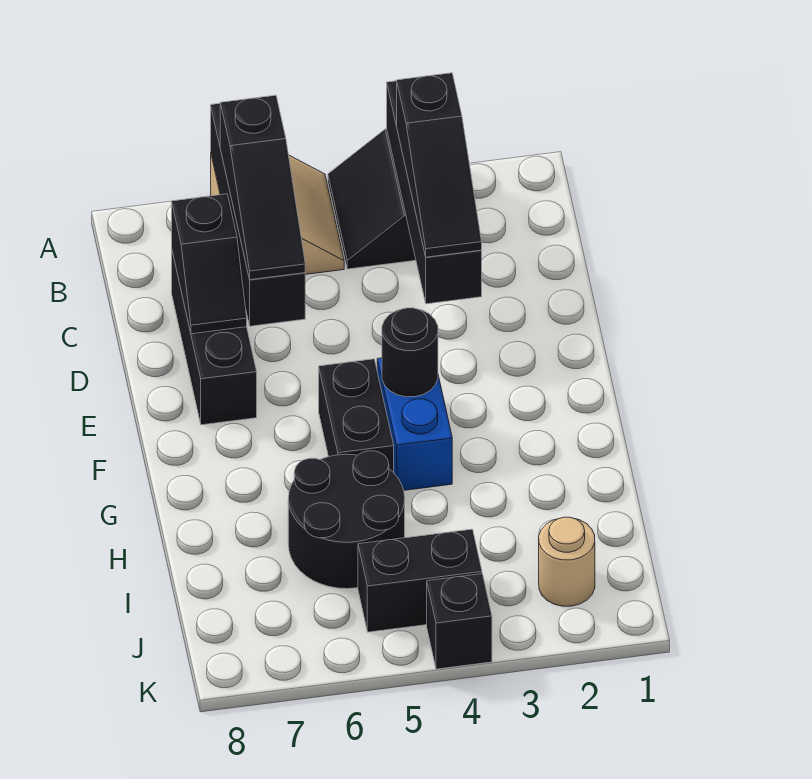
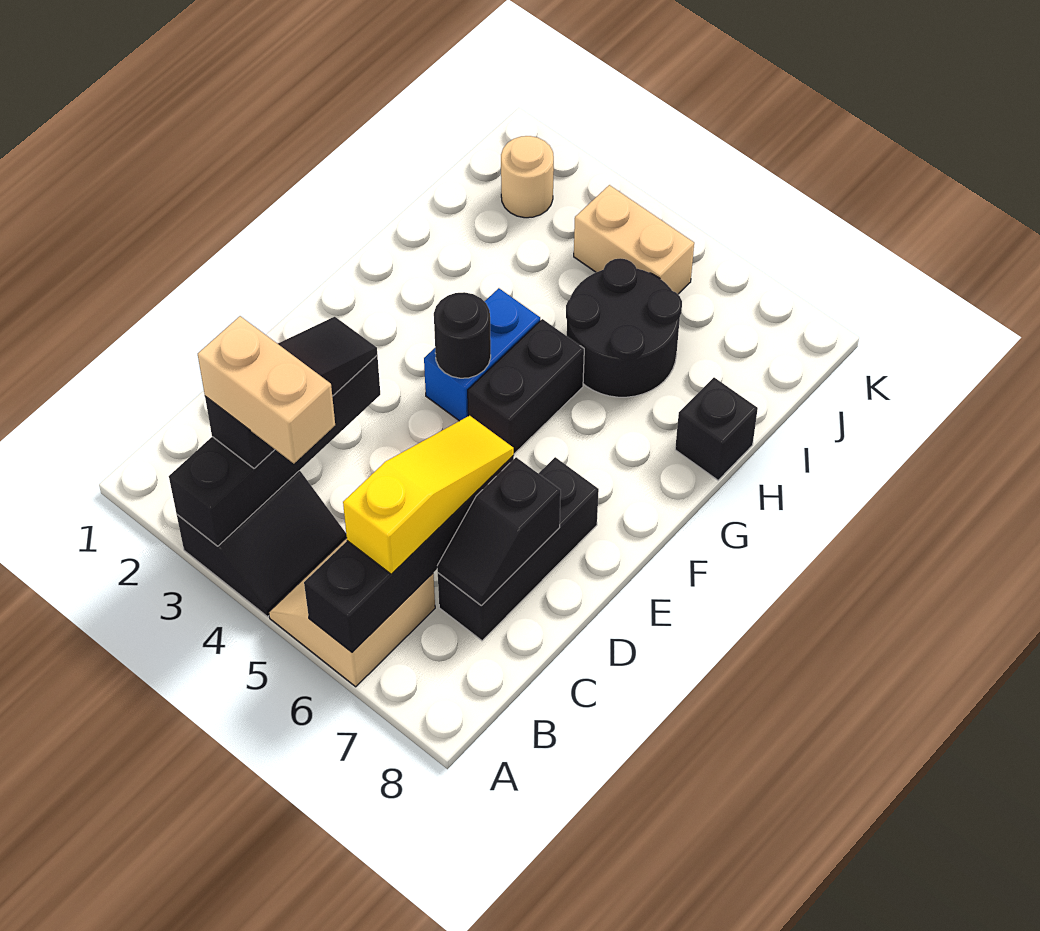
none -> tan brick B3:B4 level 4
black slope B6:D6 level 3 top B -> yellow slope B6:D6 level 3 top B
black slope C7:D7 level 2 top C -> black slope C7:D7 level 2 top D
black brick J4:J5 level 1 -> tan brick J4:J5 level 1
black brick K4 level 1 -> black brick H8 level 1

